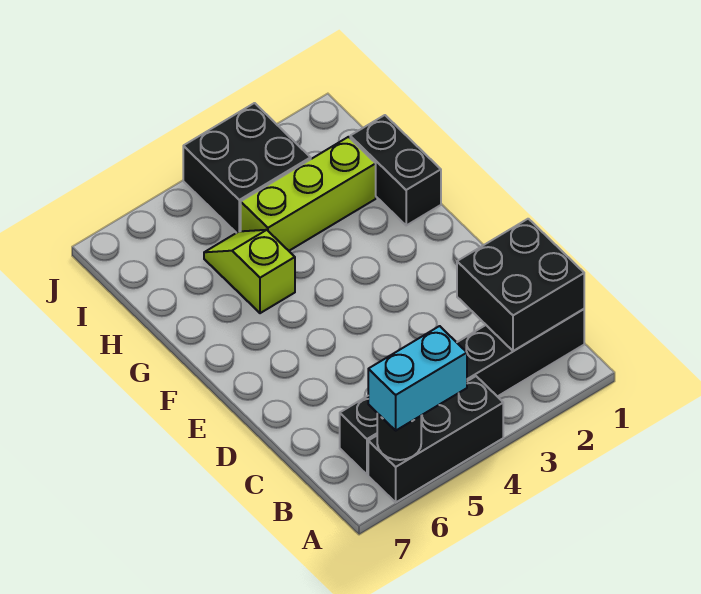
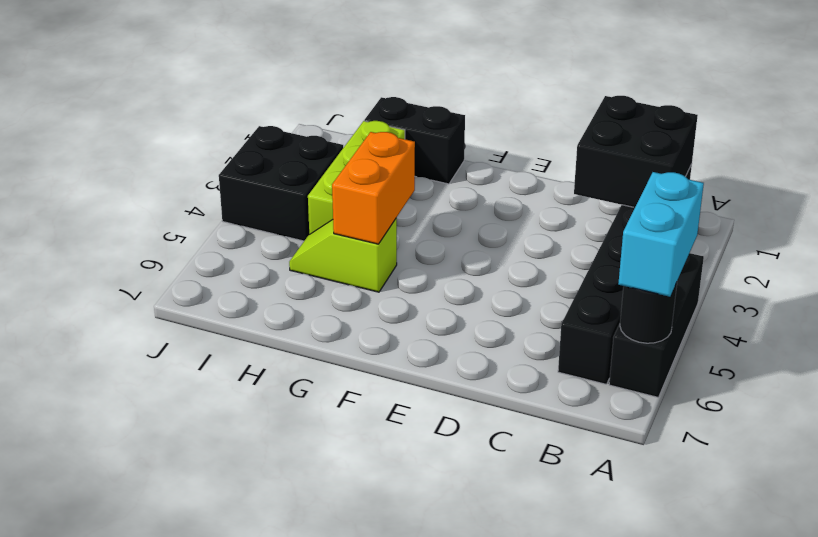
none -> orange brick G4:G5 level 2

